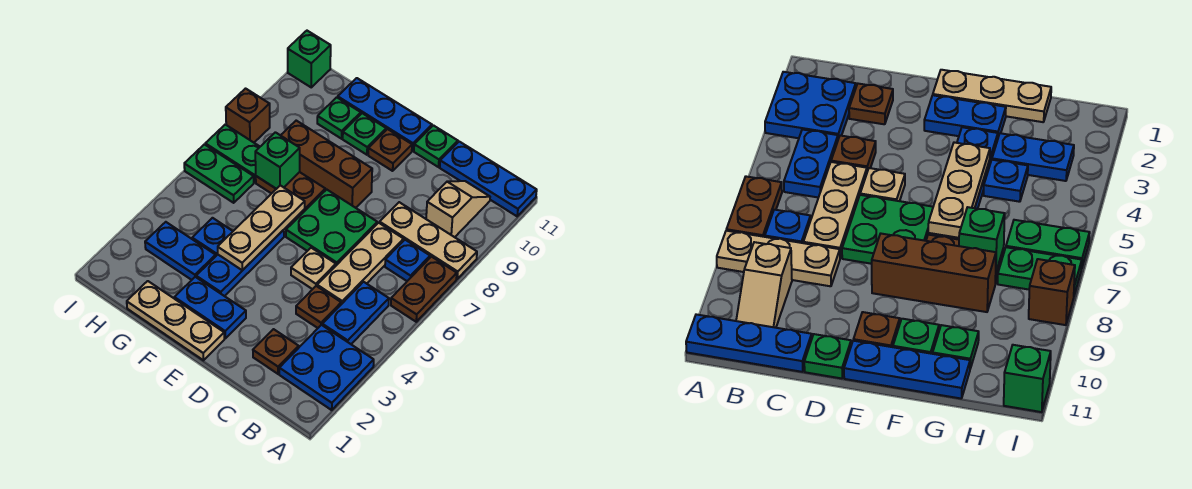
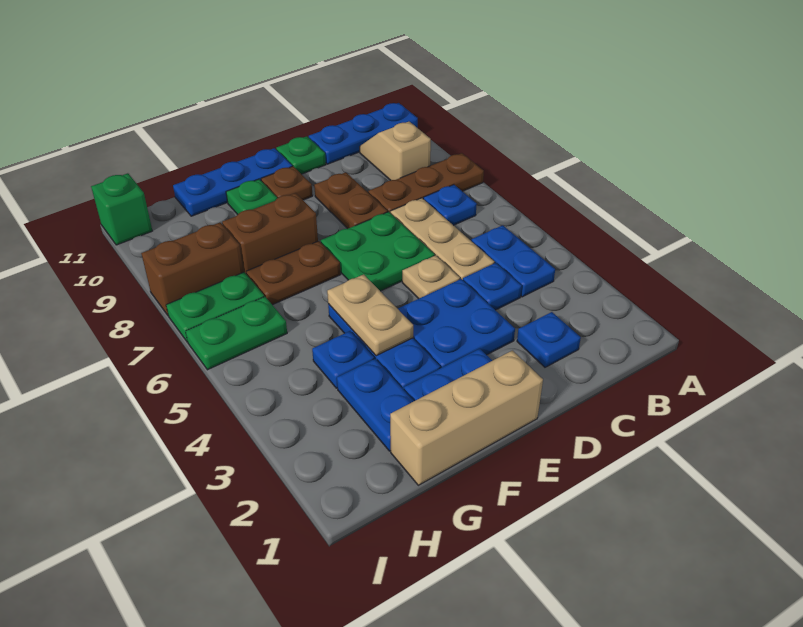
blue plate A2:B3 level 1 -> blue plate D3:E4 level 1
brown plate A6:A7 level 1 -> brown plate D8:D9 level 1
tan plate A8:C8 level 1 -> brown plate A8:C8 level 1
brown plate C2 level 1 -> blue plate C2 level 1
brown plate C4 level 1 -> blue plate C4 level 1
tan plate E1:G1 level 1 -> tan brick E1:G1 level 1
brown brick E8:G8 level 1 -> brown brick F8:G8 level 1
tan plate F4:F6 level 2 -> tan plate F4:F5 level 2
blue plate G3:H3 level 1 -> blue plate G2:G3 level 1
green brick G7 level 2 -> none
green plate G10 level 1 -> none
brown brick I8 level 1 -> brown brick H8:I8 level 1

